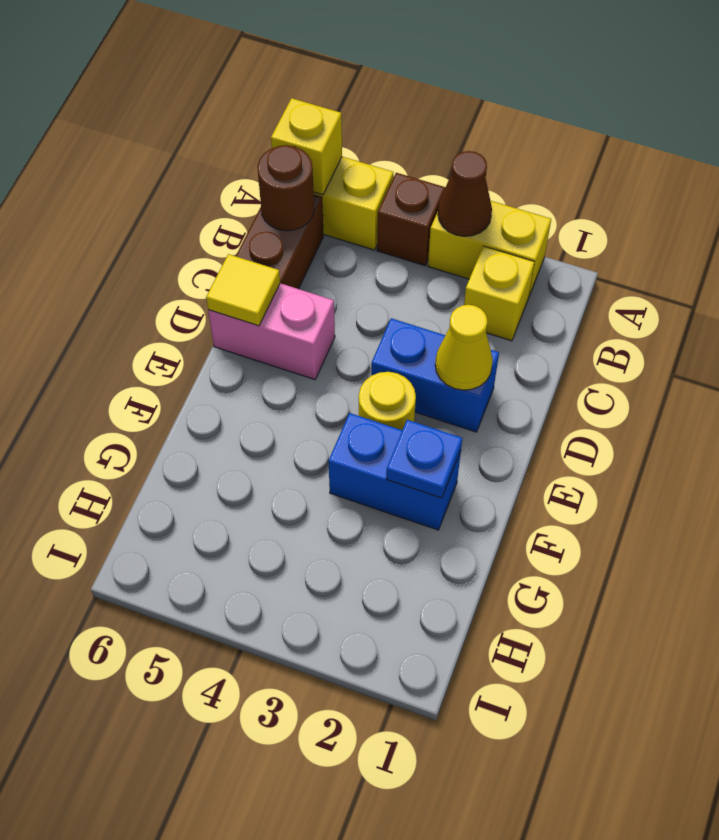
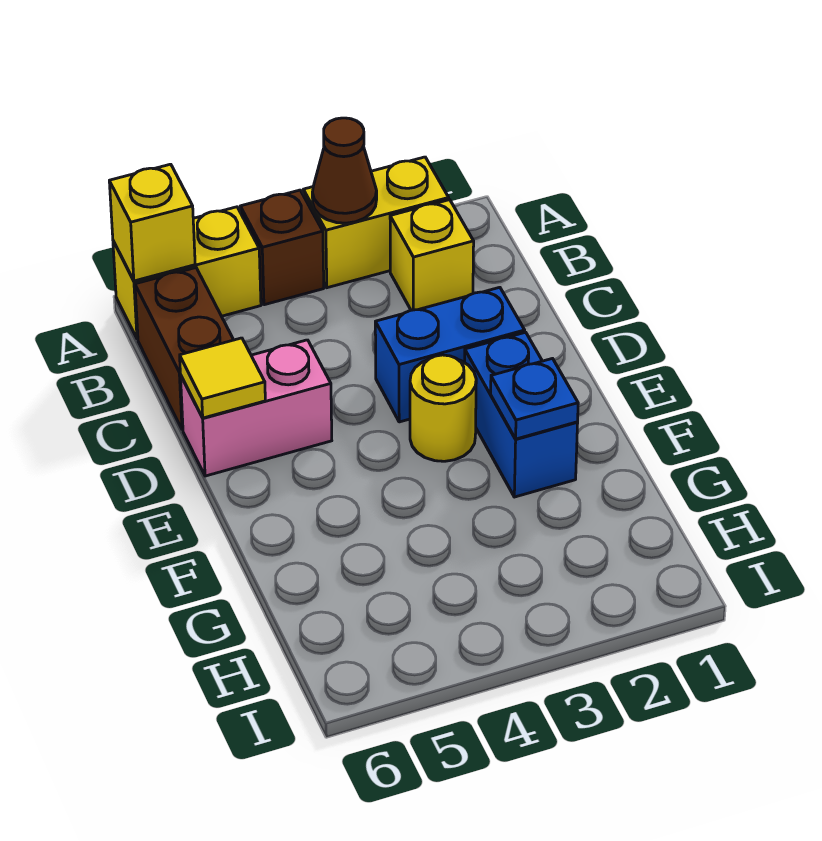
brown round brick B6 level 2 -> none
yellow cone D2 level 2 -> none
blue brick F2:F3 level 1 -> blue brick E2:F2 level 1

